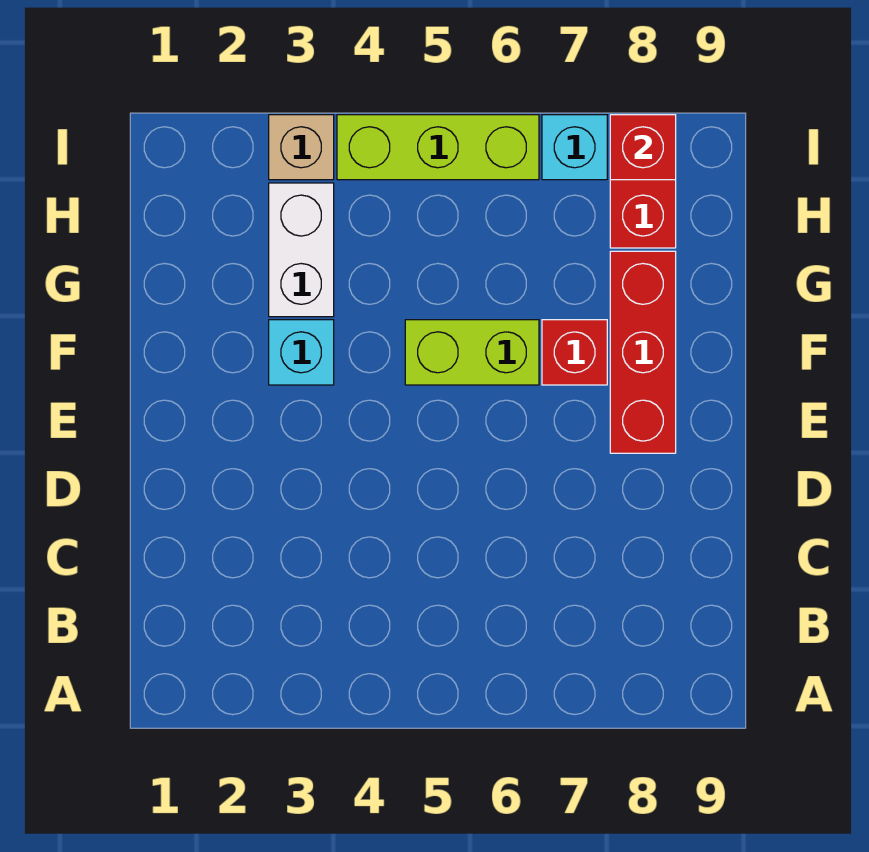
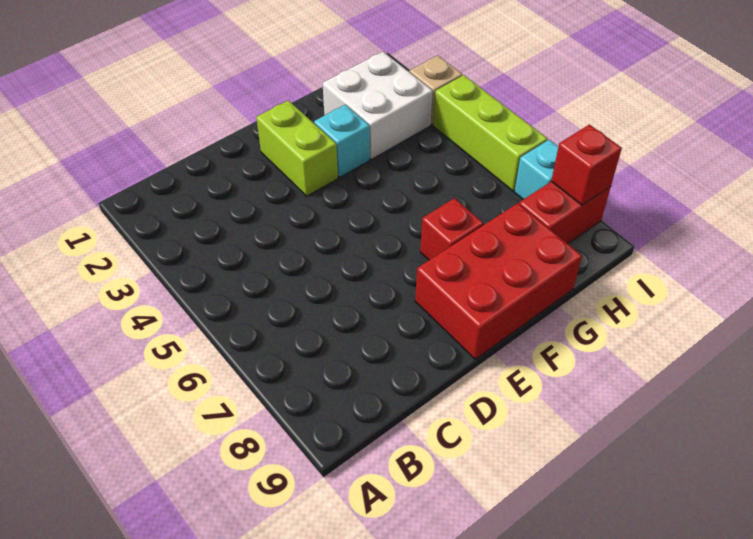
red brick E8:G8 level 1 -> red brick E8:G9 level 1
lime brick F5:F6 level 1 -> lime brick E2:E3 level 1
white brick G3:H3 level 1 -> white brick G2:H3 level 1

